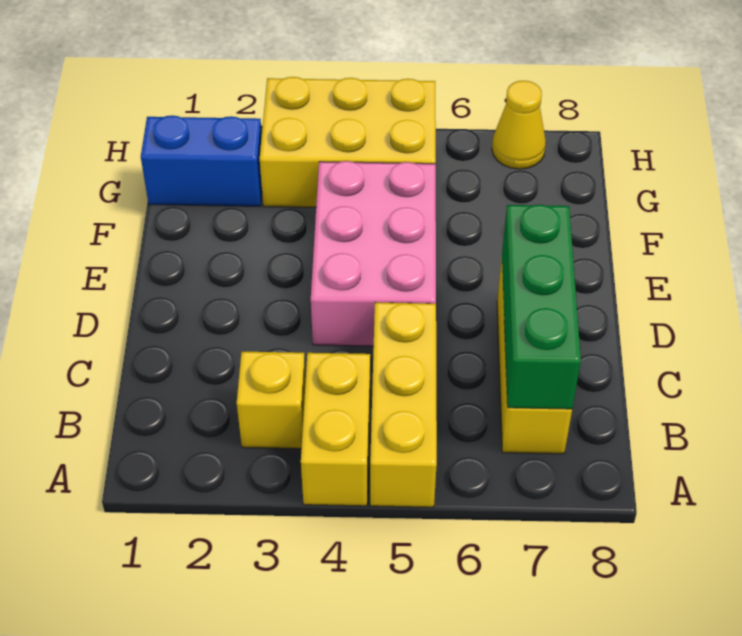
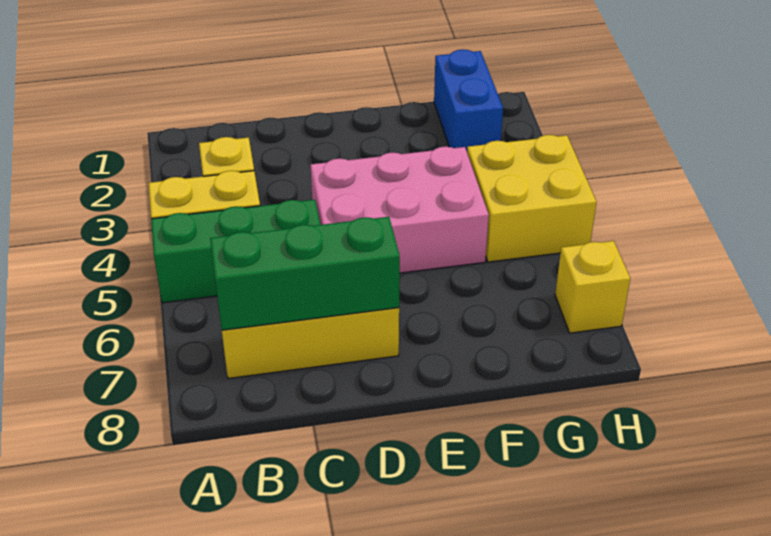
yellow brick A5:C5 level 1 -> green brick A5:C5 level 1
yellow brick G3:H5 level 1 -> yellow brick G4:H5 level 1
yellow cone H7 level 1 -> yellow brick H7 level 1

